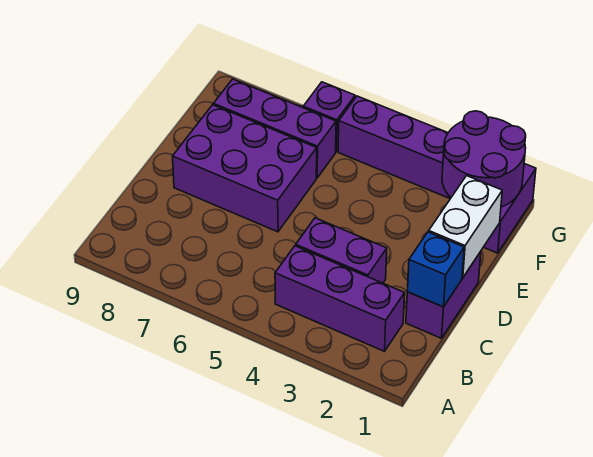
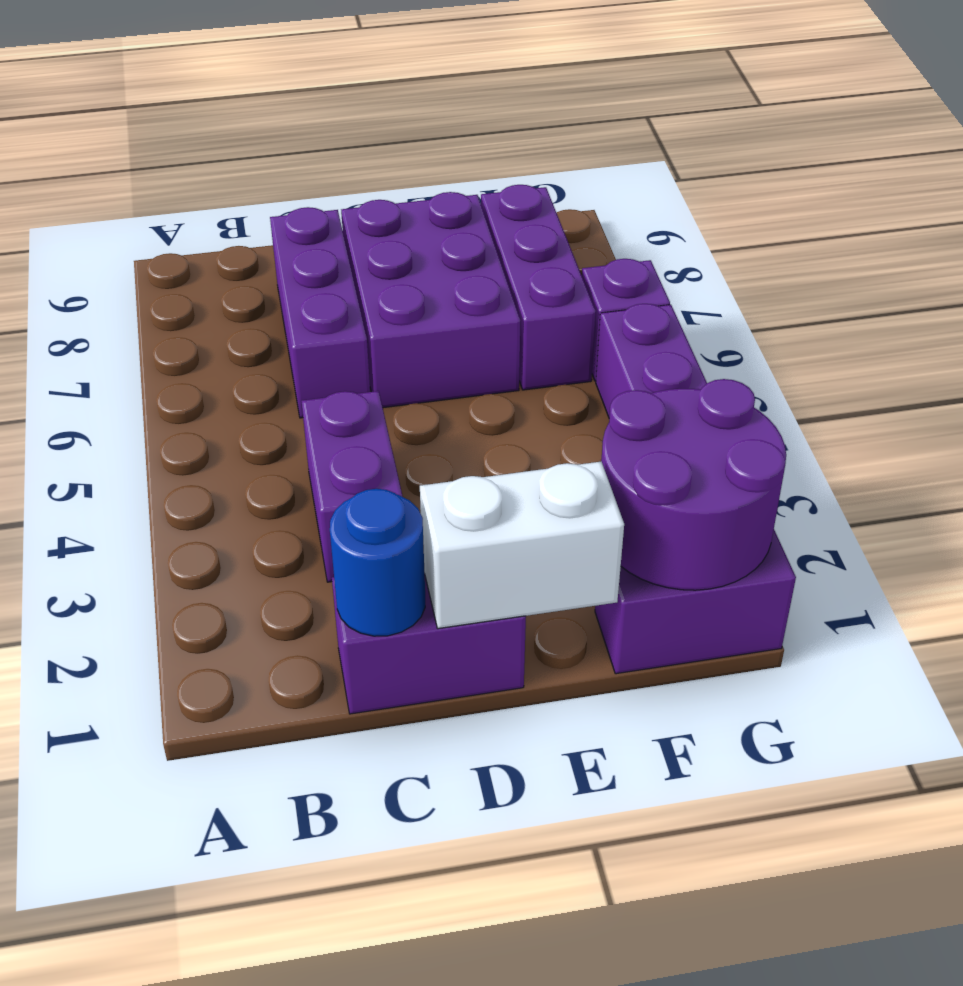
purple brick B2:B4 level 1 -> purple brick C6:C8 level 1
blue brick C1 level 2 -> blue round brick C1 level 2

